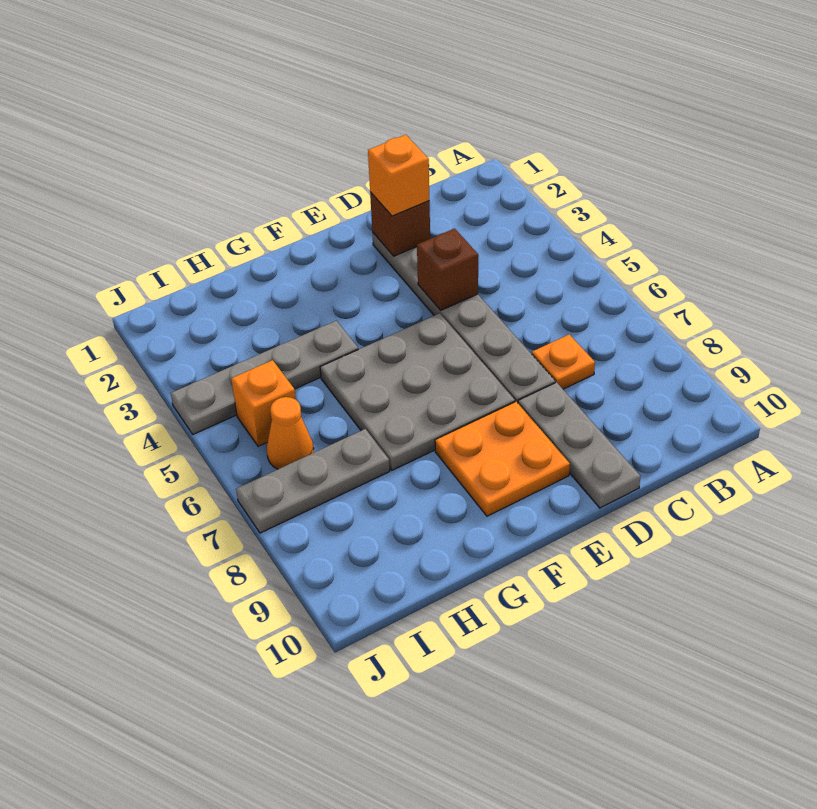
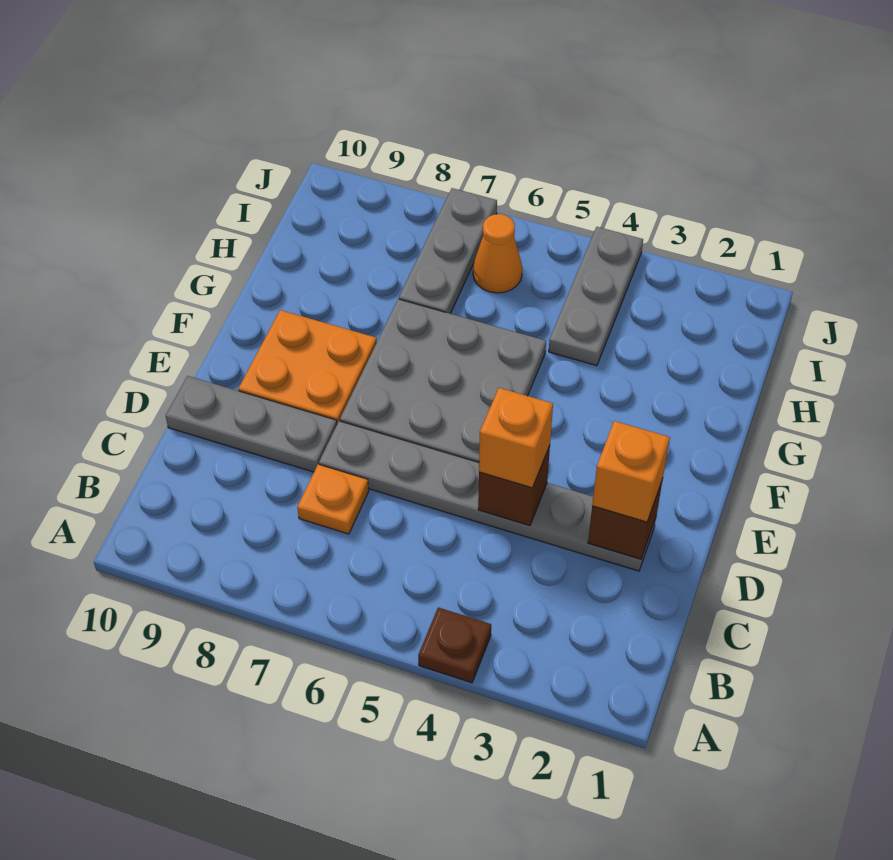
none -> brown plate A4 level 1
grey plate G4:J4 level 1 -> grey plate H4:J4 level 1
orange brick I5 level 1 -> orange brick D4 level 3

